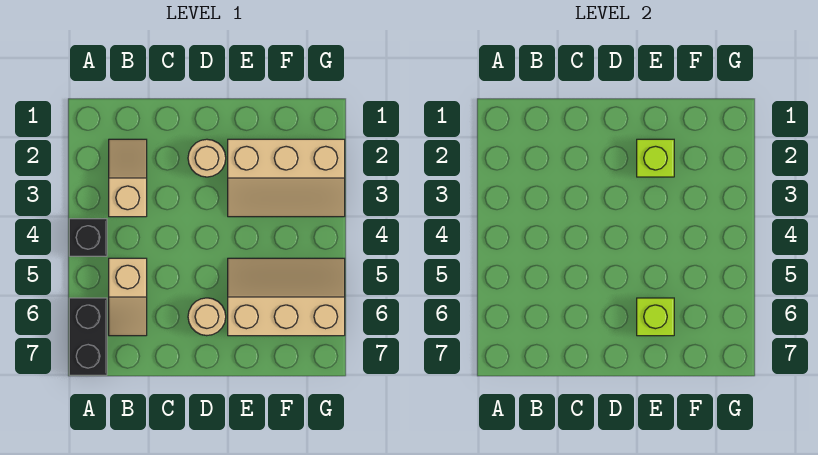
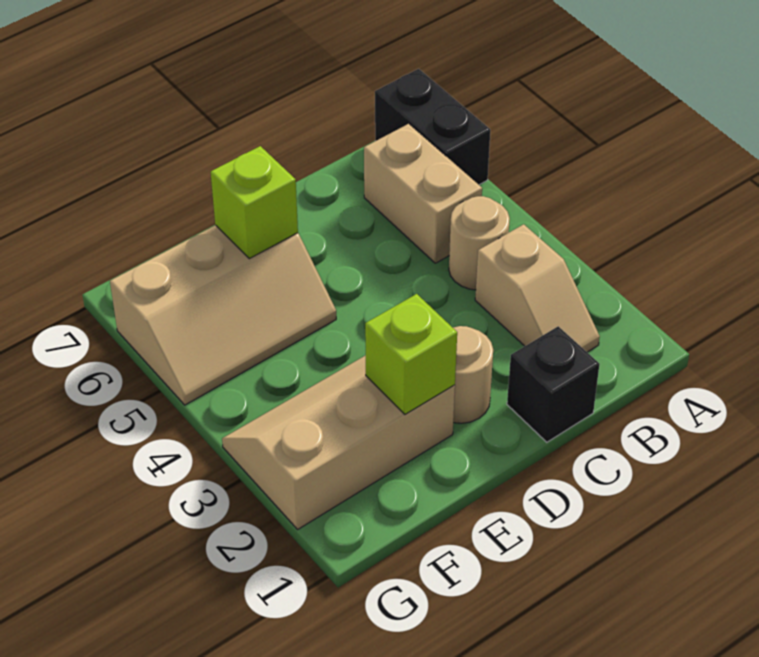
black brick A4 level 1 -> black brick C1 level 1
tan slope B5:B6 level 1 top 5 -> tan brick B5:B6 level 1
tan round brick D6 level 1 -> tan round brick B4 level 1

